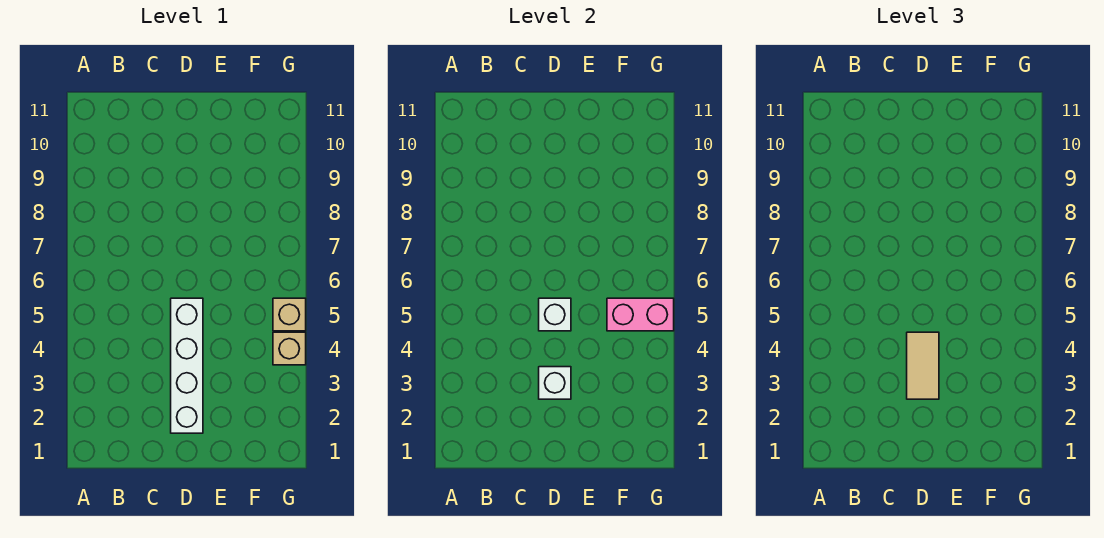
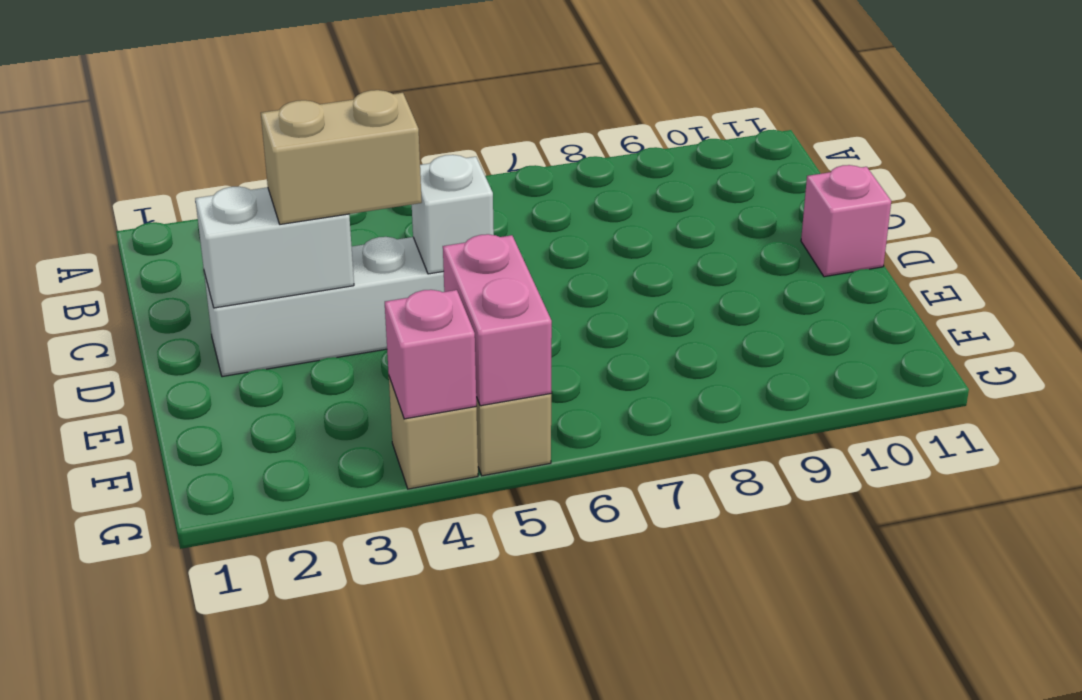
white brick D3 level 2 -> white brick D2:D3 level 2
tan tile D3:D4 level 3 -> tan brick D3:D4 level 3
none -> pink brick D11 level 1
none -> pink brick G4 level 2

